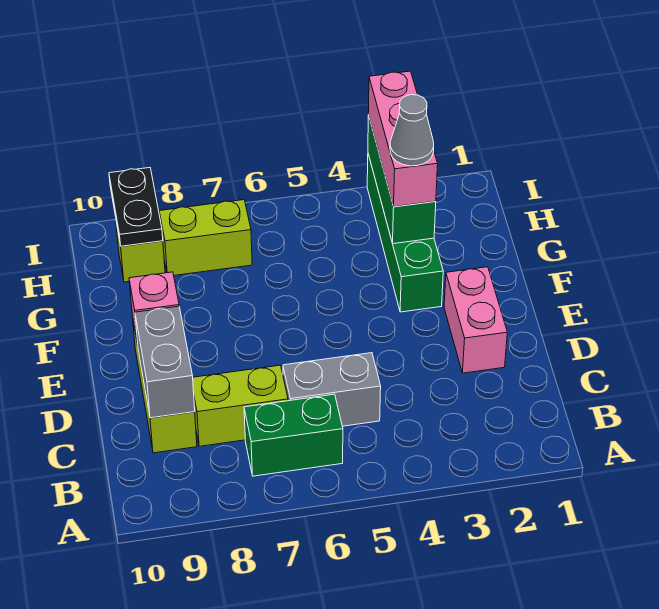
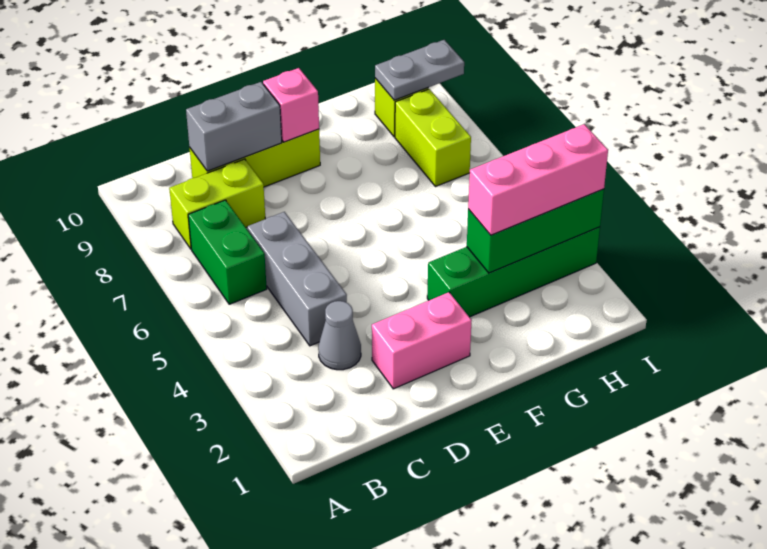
grey brick C5:C6 level 1 -> grey brick C4:C6 level 1
lime brick C7:C8 level 1 -> lime brick B8:C8 level 1
grey cone G3 level 4 -> grey cone C3 level 1
black plate H9:I9 level 2 -> grey plate H9:I9 level 2

